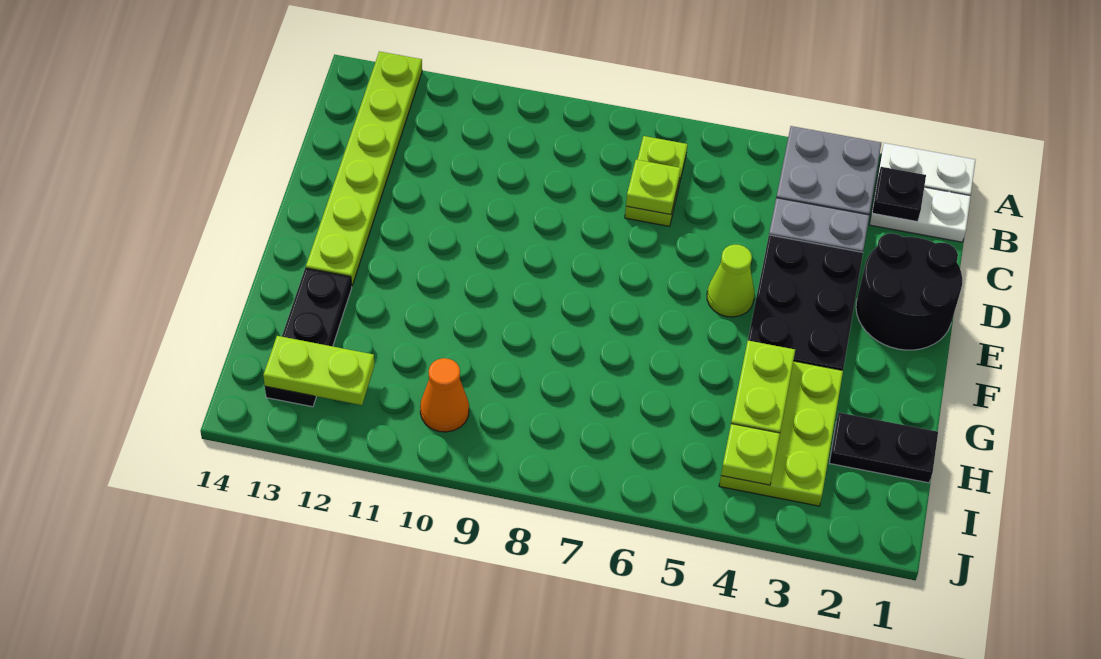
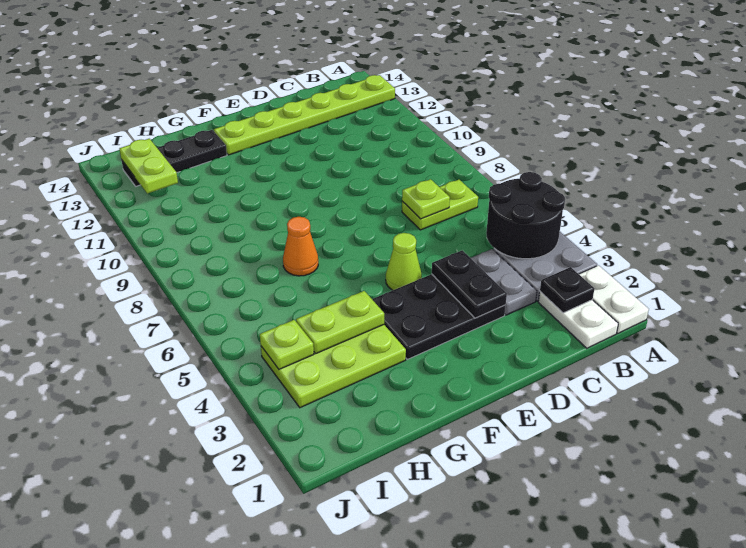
black round brick D1:E2 level 1 -> black round brick A4:B5 level 2
black plate H1:H2 level 1 -> black plate D3:D4 level 2
orange cone I10 level 1 -> orange cone G7 level 1

